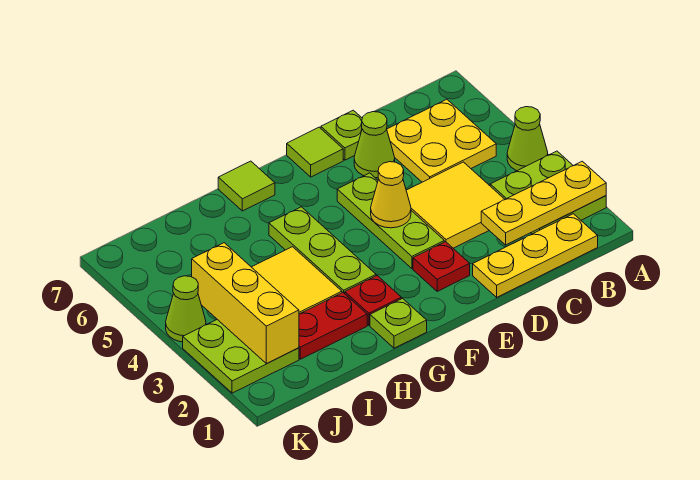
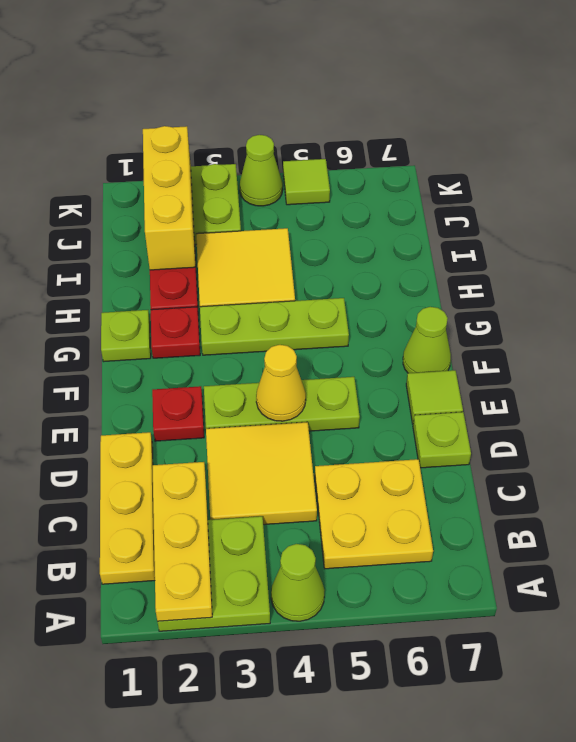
lime cone D6 level 1 -> lime cone F7 level 1
lime tile G7 level 1 -> lime tile K5 level 1
yellow brick J2:J4 level 2 -> yellow brick I2:K2 level 2

